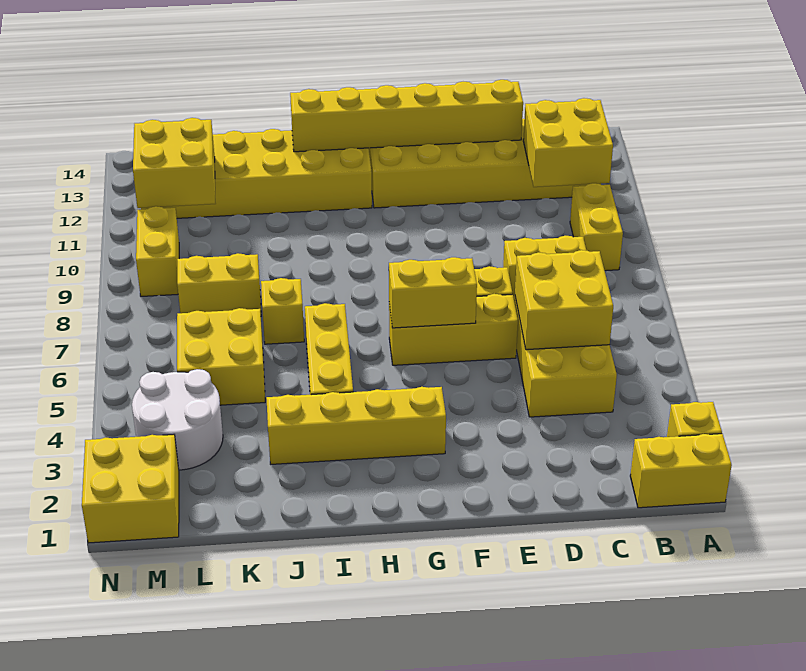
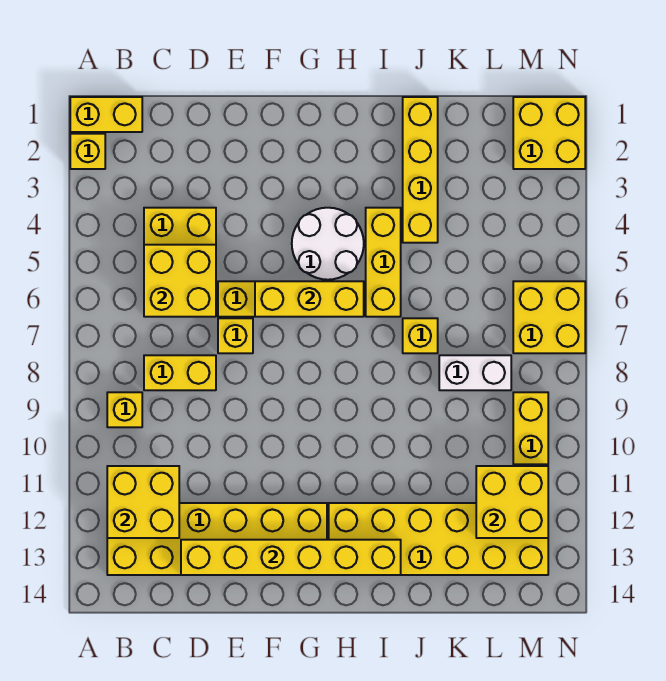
yellow brick B9:B10 level 1 -> yellow brick B9 level 1
yellow brick F6:G6 level 2 -> yellow brick F6:H6 level 2
yellow brick G3:J3 level 1 -> yellow brick J1:J4 level 1
yellow brick K5:L6 level 1 -> yellow brick M6:N7 level 1
yellow brick K8:L8 level 1 -> white brick K8:L8 level 1
white round brick L3:M4 level 1 -> white round brick G4:H5 level 1

